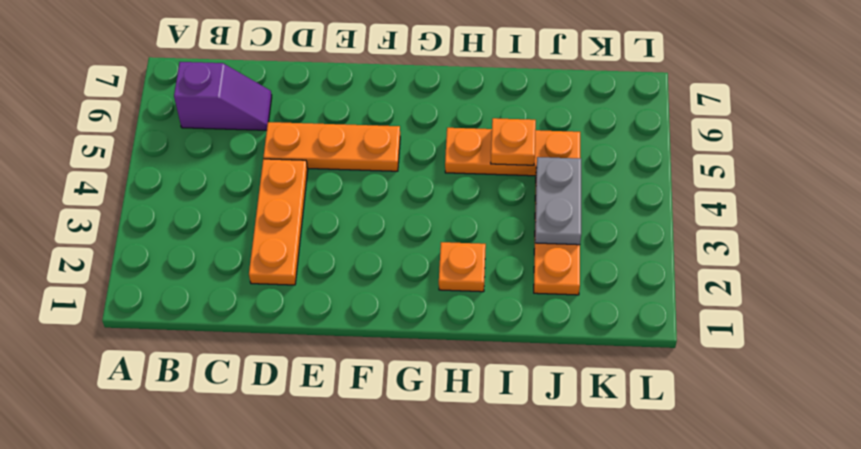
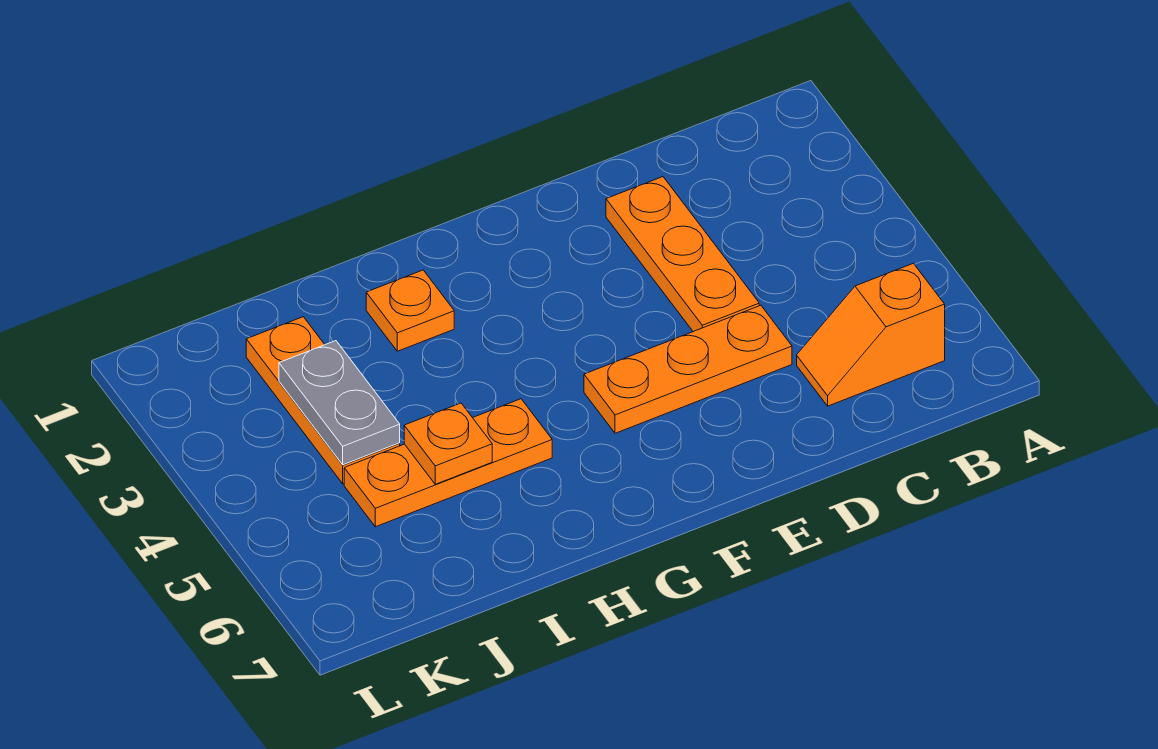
purple slope B6:C6 level 1 top B -> orange slope B6:C6 level 1 top B

